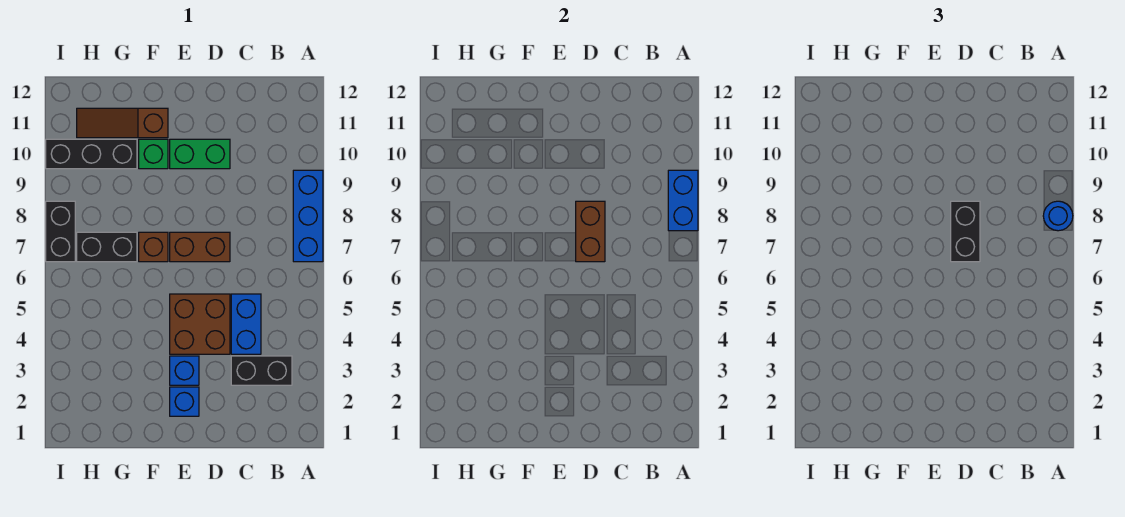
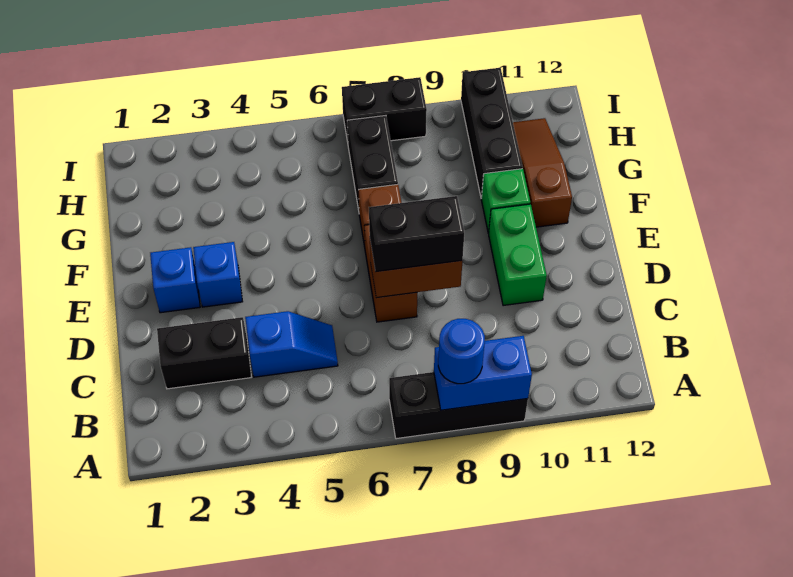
blue brick A7:A9 level 1 -> black brick A7:A9 level 1
black brick B3:C3 level 1 -> black brick C2:C3 level 1
blue brick C4:C5 level 1 -> blue slope C4:C5 level 1 top 4
brown brick D4:E5 level 1 -> none

